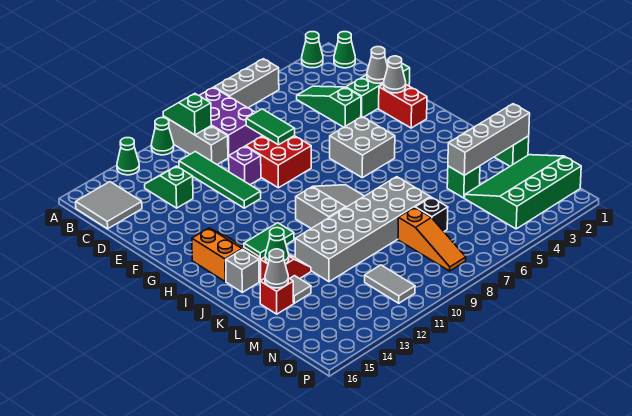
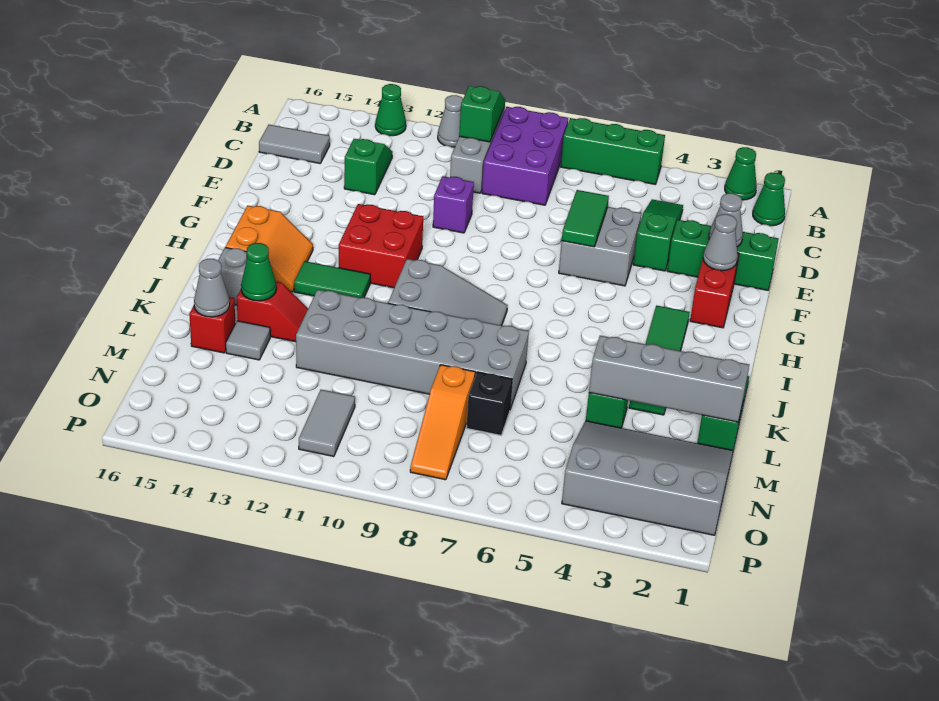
grey brick A5:A7 level 1 -> green brick A5:A7 level 1
green cone A11 level 1 -> grey cone A11 level 1
grey tile B15:C16 level 1 -> grey tile C15:C16 level 1
green tile C11:F11 level 1 -> green tile H3:K3 level 1
green tile D8:E8 level 2 -> green tile E6:F6 level 2
red brick E8:F9 level 1 -> red brick G11:H12 level 1
grey brick G5:H6 level 1 -> grey brick E5:F6 level 1
green slope M1:O4 level 1 top O -> grey slope M1:O4 level 1 top O

